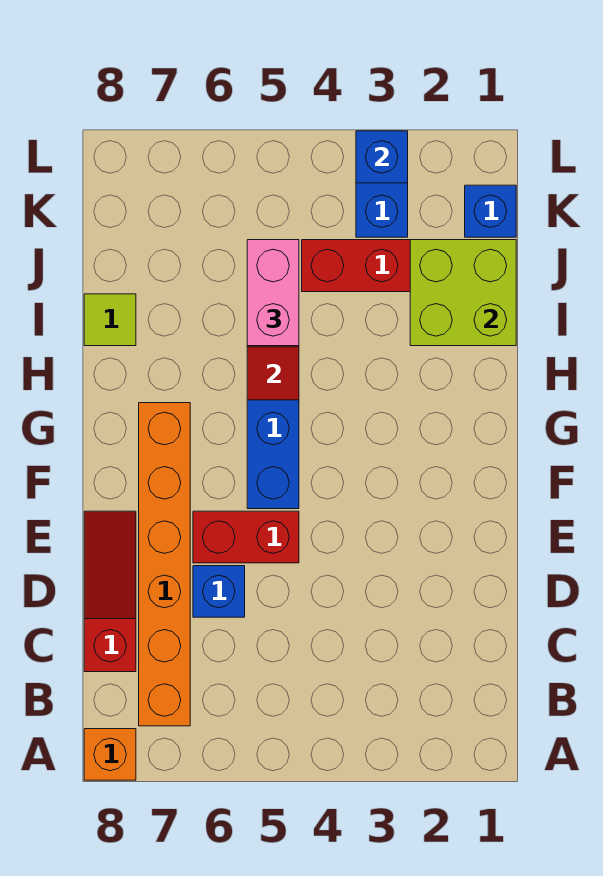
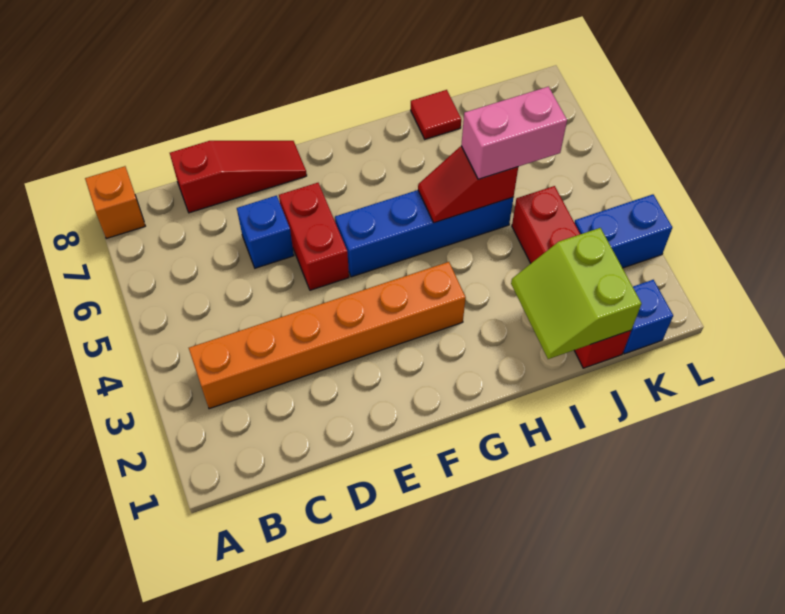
orange brick B7:G7 level 1 -> orange brick B3:G3 level 1
lime brick I1:J2 level 2 -> lime slope I1:J2 level 2 top J
lime tile I8 level 1 -> red tile I8 level 1
blue brick L3 level 2 -> none

